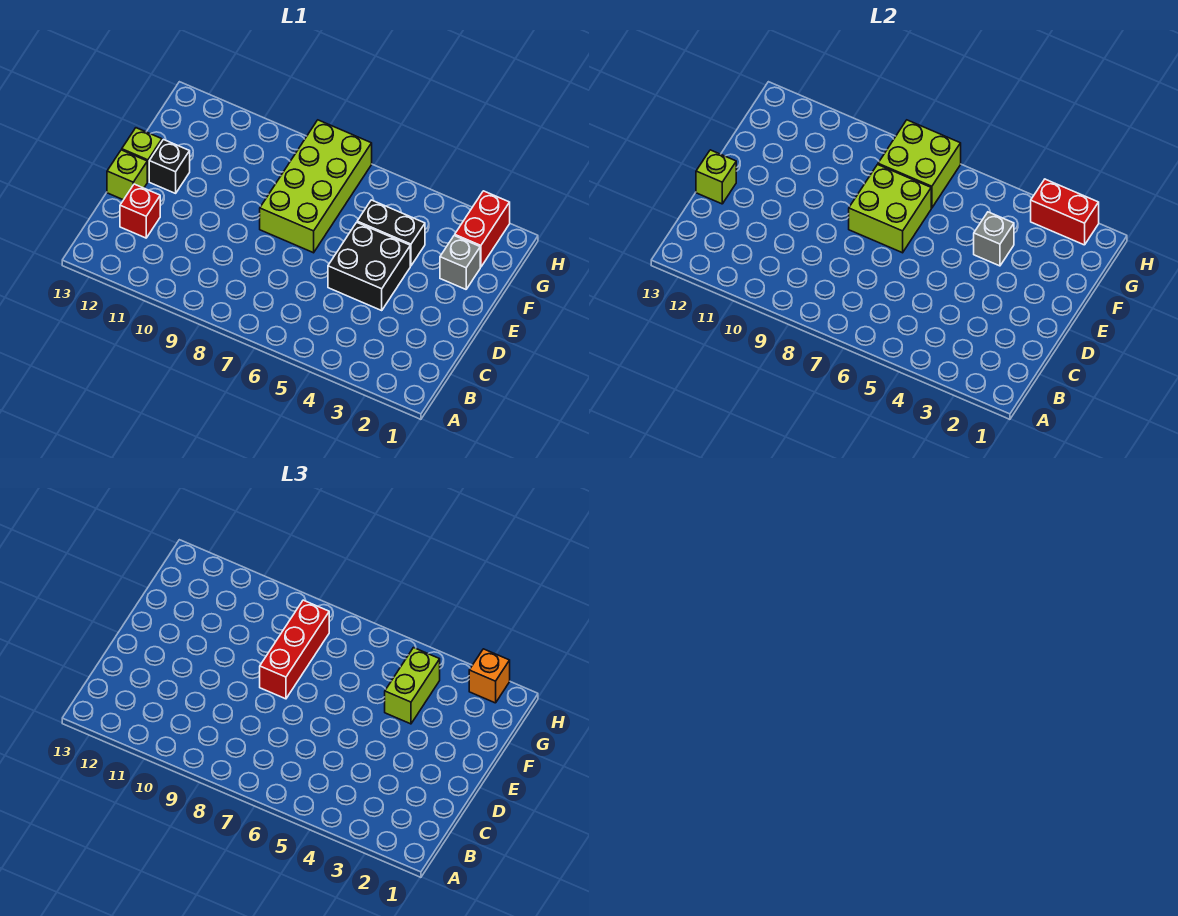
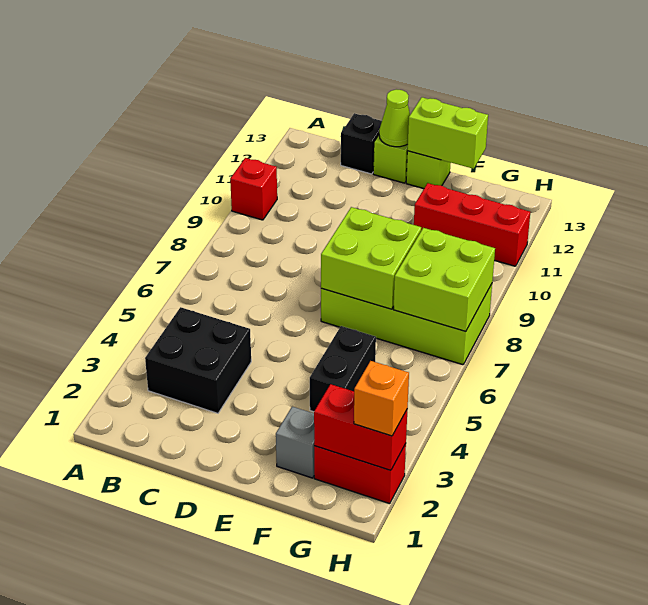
red brick C12 level 1 -> red brick A10 level 1
black brick D4:E5 level 1 -> black brick B3:C4 level 1
lime brick D13 level 2 -> lime cone D13 level 2
red brick E8:G8 level 3 -> red brick F11:H11 level 1
black brick E12 level 1 -> black brick C13 level 1
grey brick F4 level 2 -> none
lime brick F4:G4 level 3 -> lime brick E13:F13 level 2
red brick H2:H3 level 2 -> red brick G2:H2 level 2

